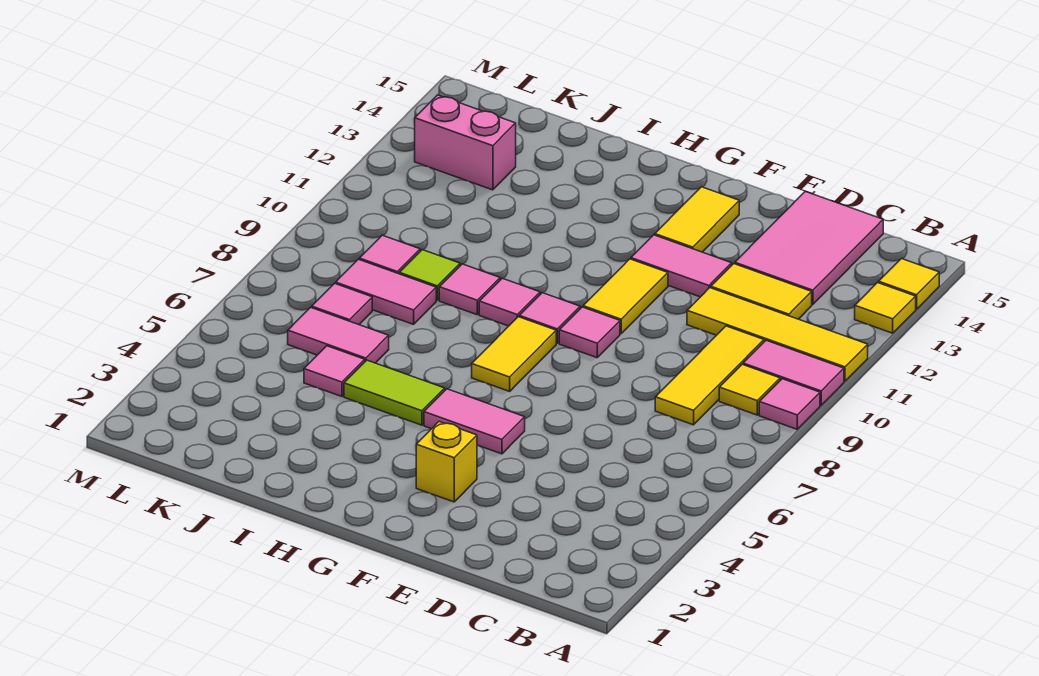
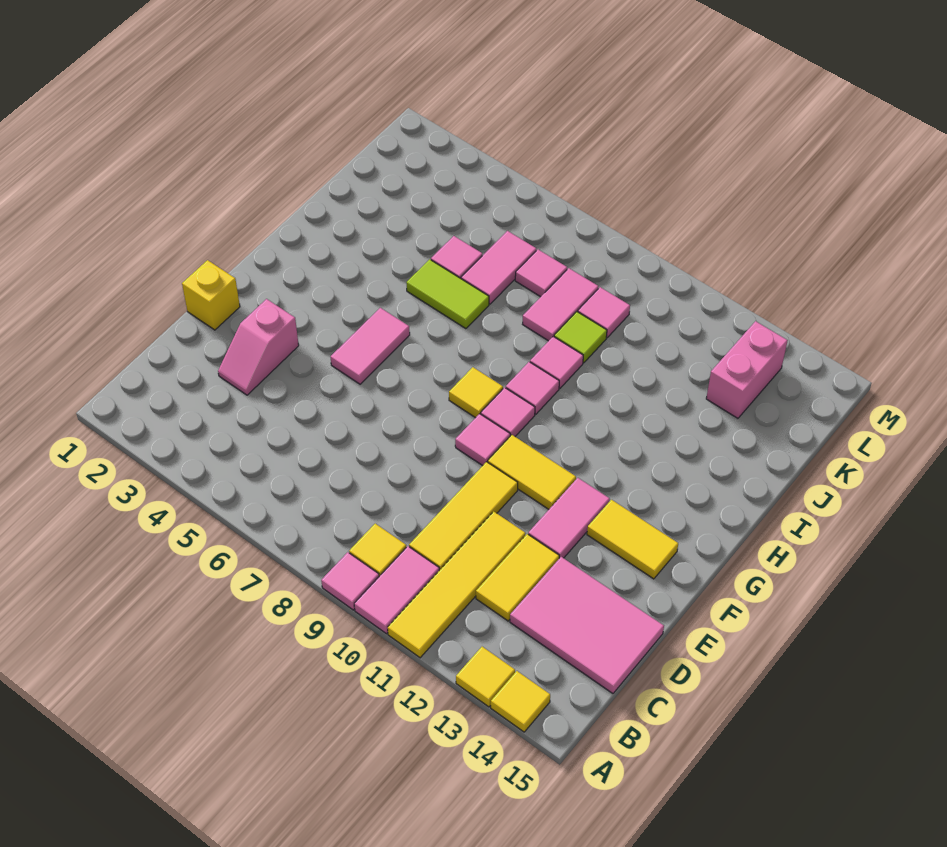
yellow tile C8:C10 level 1 -> yellow tile C10:E10 level 1
none -> pink slope D3:E3 level 1 top E
yellow brick F3 level 1 -> yellow brick E1 level 1
yellow tile G7:G8 level 1 -> yellow tile G8 level 1
lime tile H5:I5 level 1 -> lime tile I5:I6 level 1

